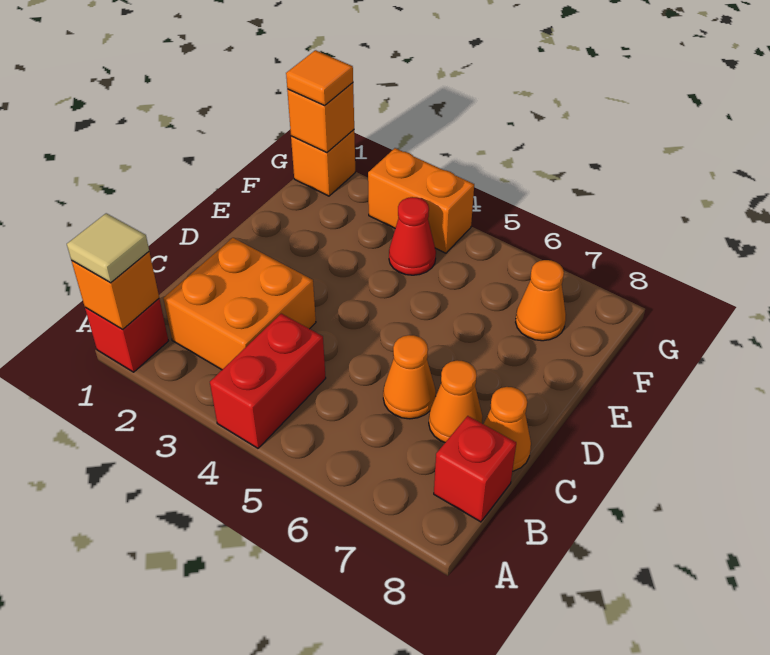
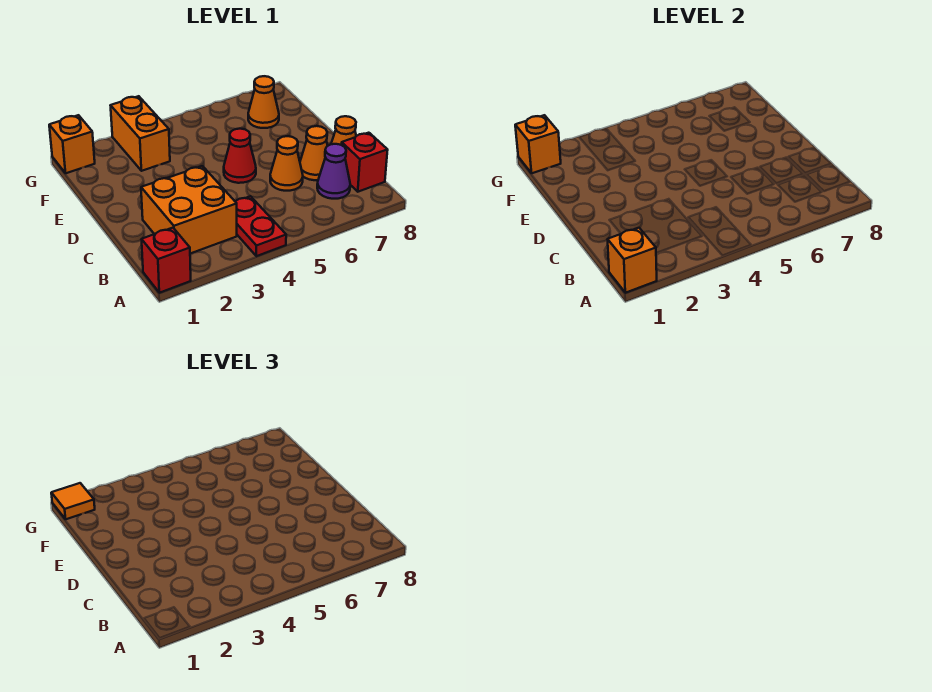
tan tile A1 level 3 -> none
red brick A4:B4 level 1 -> red plate A4:B4 level 1
none -> purple cone B7 level 1
red cone F4 level 1 -> red cone D5 level 1
orange brick G3:G4 level 1 -> orange brick F3:G3 level 1

